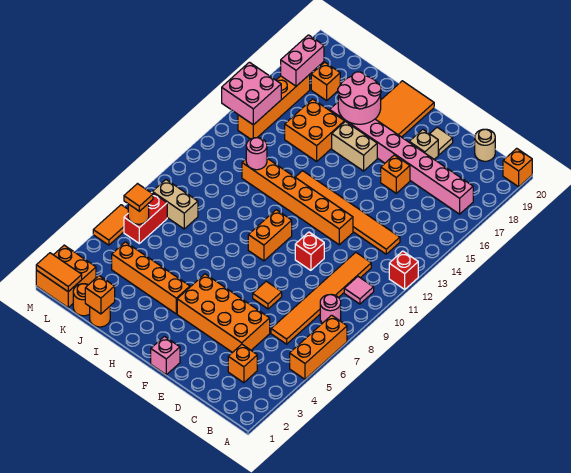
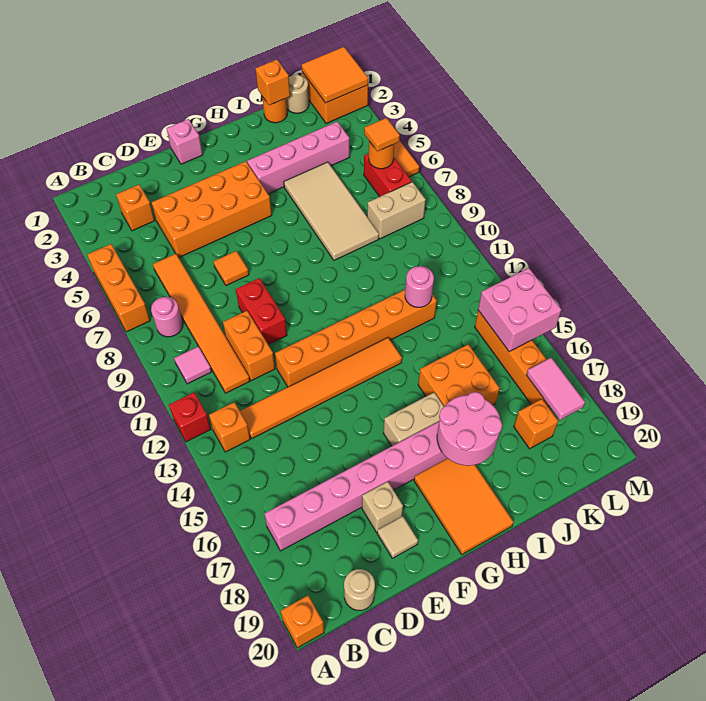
red brick E10 level 1 -> red brick E9:E10 level 1
orange brick E16 level 1 -> orange brick B13 level 1
orange brick G9:G10 level 1 -> orange brick D10:D11 level 1
orange brick H4:K4 level 1 -> pink brick H4:K4 level 1
none -> tan tile I5:J8 level 1
orange round brick K1 level 1 -> tan round brick K1 level 1
orange tile L1:M1 level 2 -> orange tile L1:M2 level 2
pink brick L17:L18 level 2 -> pink tile L17:L18 level 2

